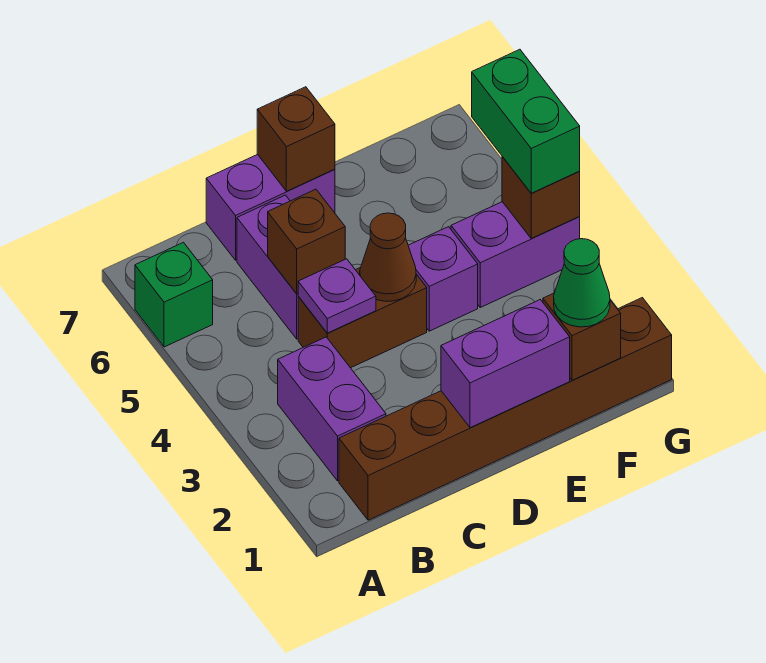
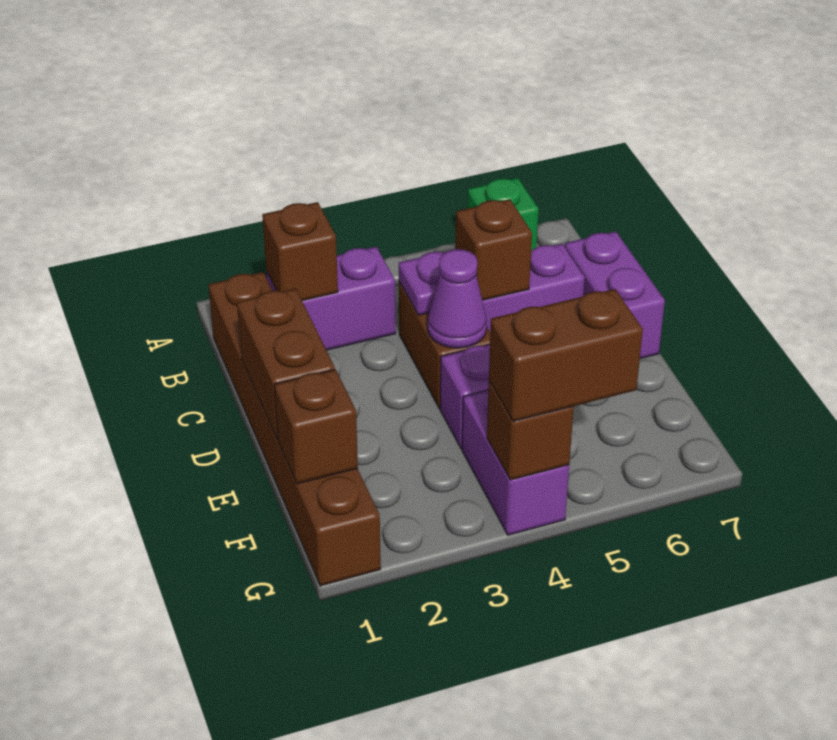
purple brick D1:E1 level 2 -> brown brick D1:E1 level 2
brown cone D4 level 2 -> purple cone D4 level 2
brown brick D7 level 2 -> brown brick B2 level 2
green cone F1 level 3 -> none
green brick G4:G5 level 3 -> brown brick G4:G5 level 3

